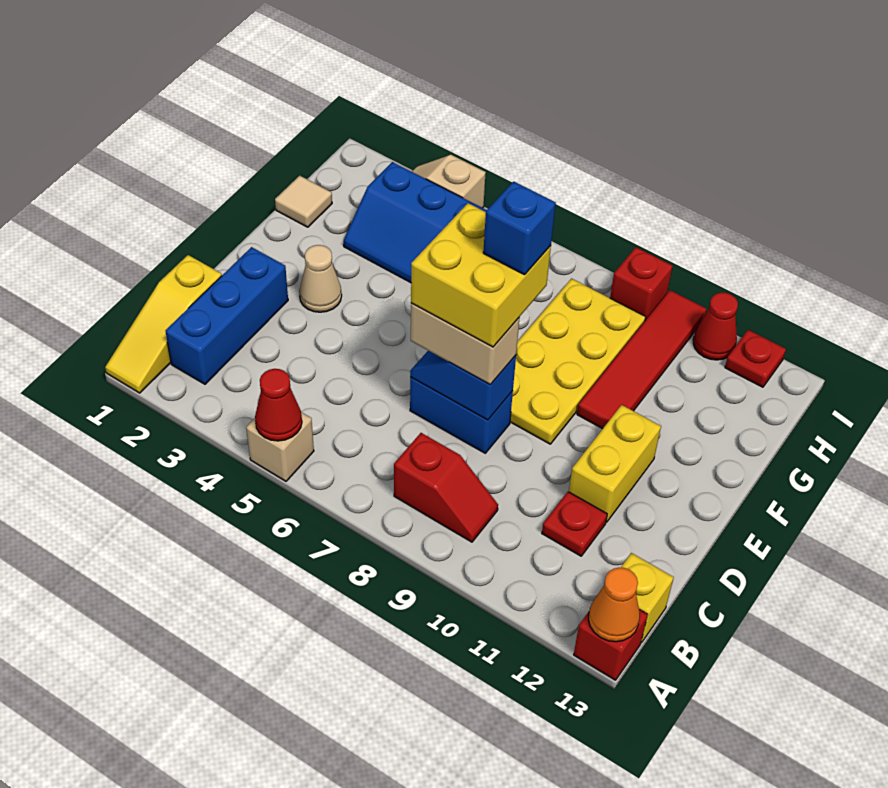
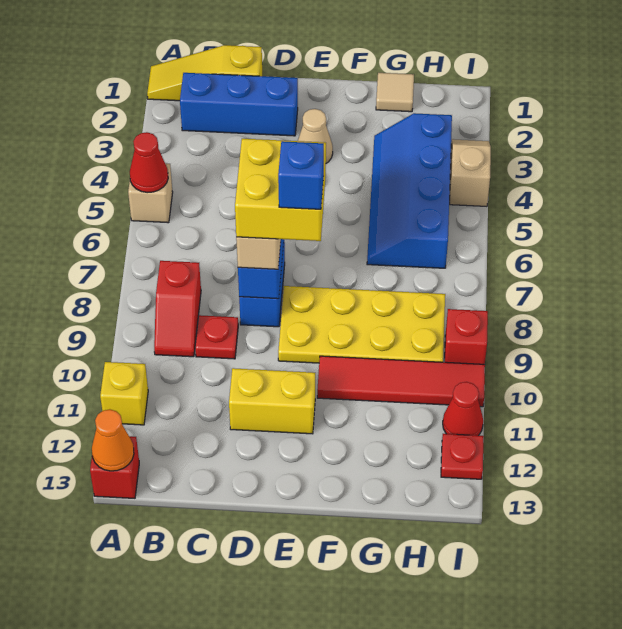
yellow brick B13 level 1 -> yellow brick A11 level 1
red plate C11 level 1 -> red plate C9 level 1

